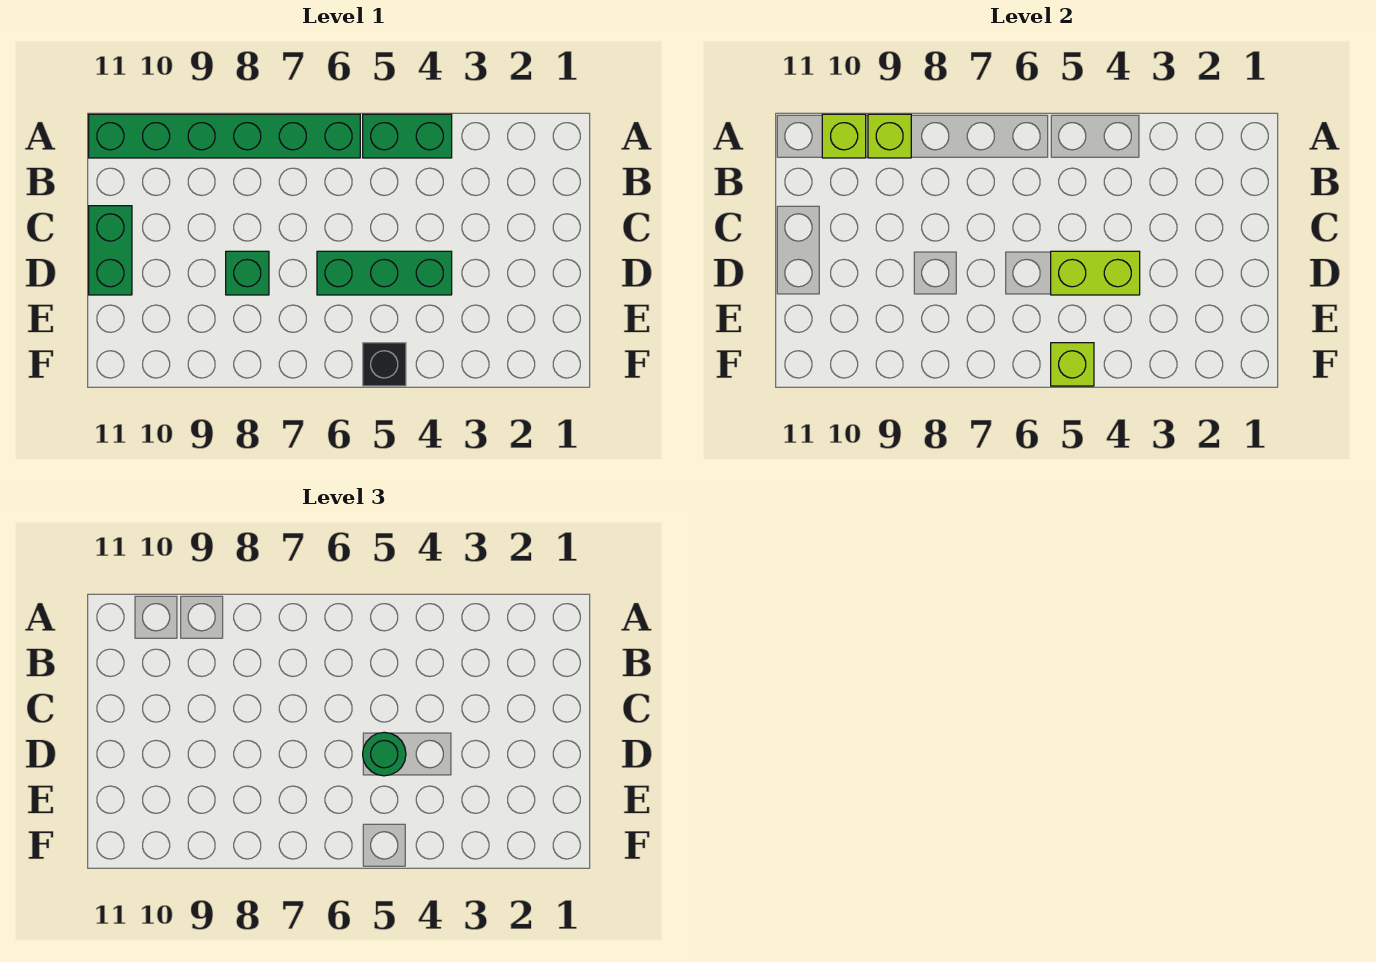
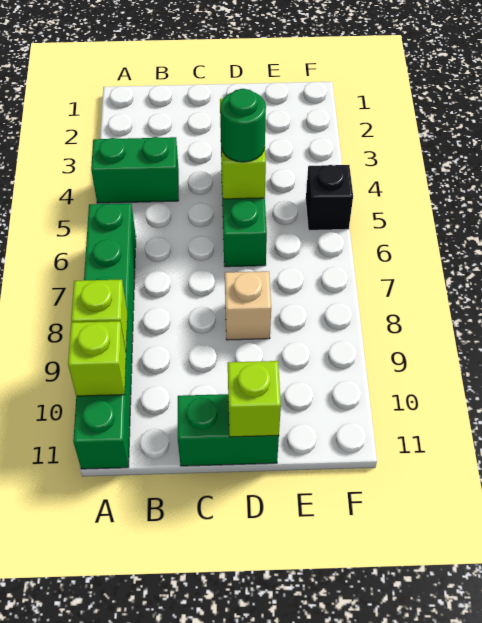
green brick A4:A5 level 1 -> green brick A4:B4 level 1
green brick D8 level 1 -> tan brick D8 level 1
lime brick F5 level 2 -> lime brick D11 level 2

